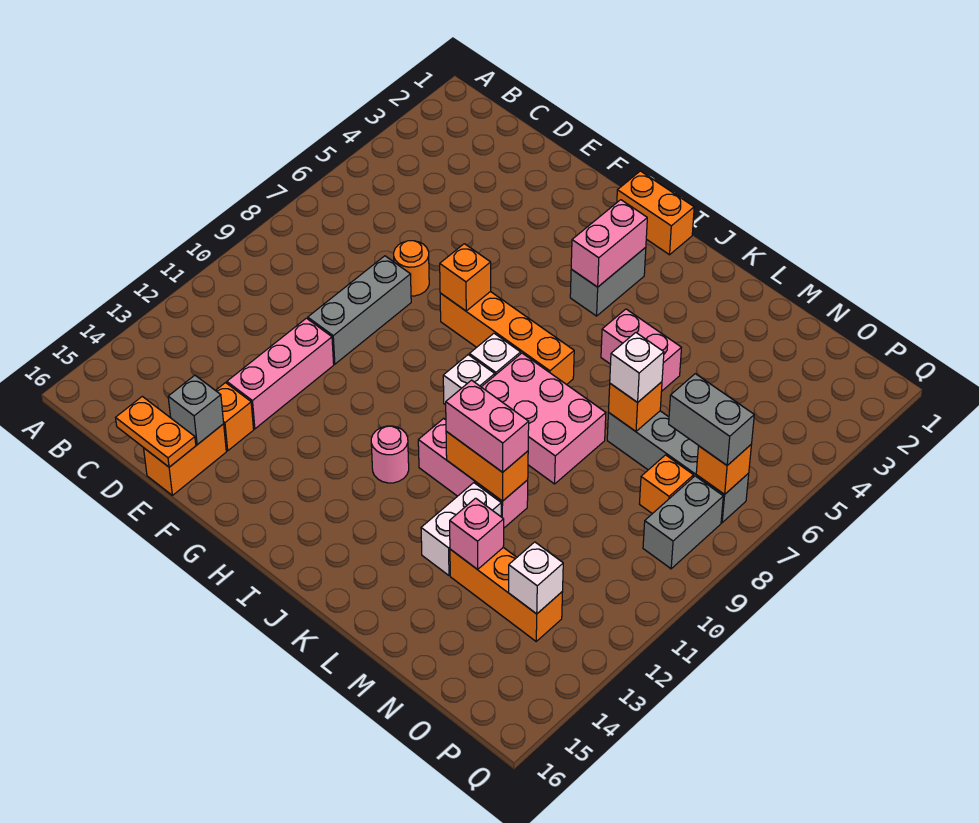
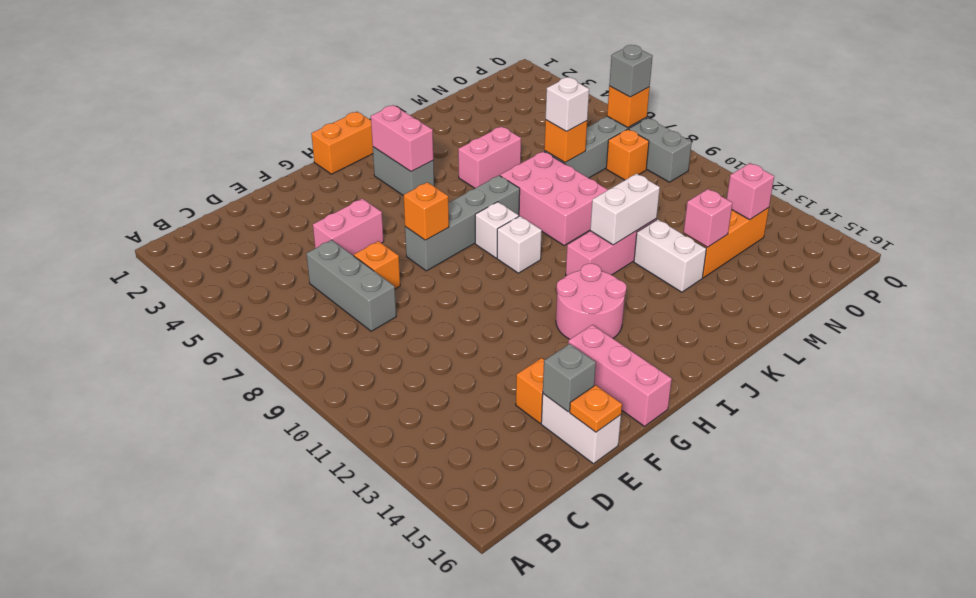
orange plate D16:E16 level 2 -> orange plate E16 level 2
orange round brick E7 level 1 -> orange brick E7 level 1
grey brick E8:E10 level 1 -> grey brick D6:D8 level 1
pink brick E11:E13 level 1 -> pink brick G14:G16 level 1
orange brick E15:E16 level 1 -> white brick E15:E16 level 1
orange brick G7:J7 level 1 -> grey brick G7:J7 level 1
pink round brick I12 level 1 -> pink round brick H12:I13 level 1
pink brick J8:L9 level 1 -> pink brick K7:L9 level 1
orange brick K11:L11 level 2 -> white brick K11:L11 level 2
pink brick K11:L11 level 3 -> pink brick E5:F5 level 1
grey brick O7:P7 level 3 -> grey brick P7 level 3
white brick O13 level 2 -> pink brick O13 level 2

